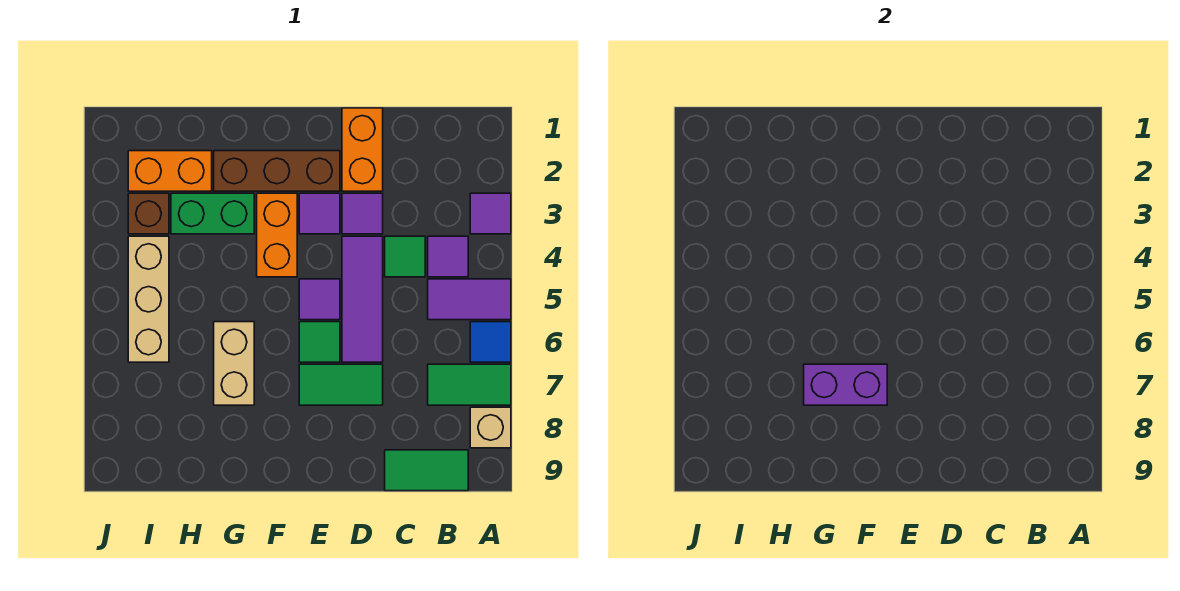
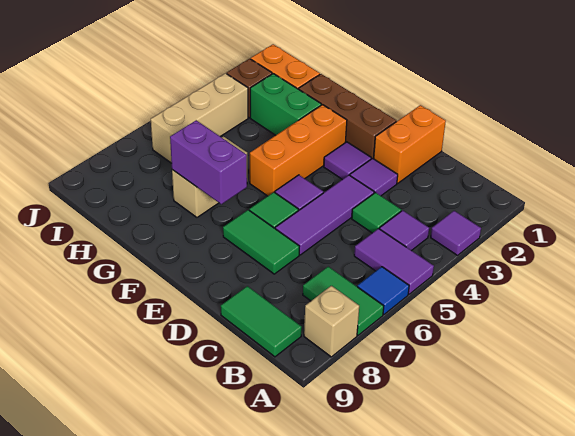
orange brick F3:F4 level 1 -> orange brick F3:F5 level 1

